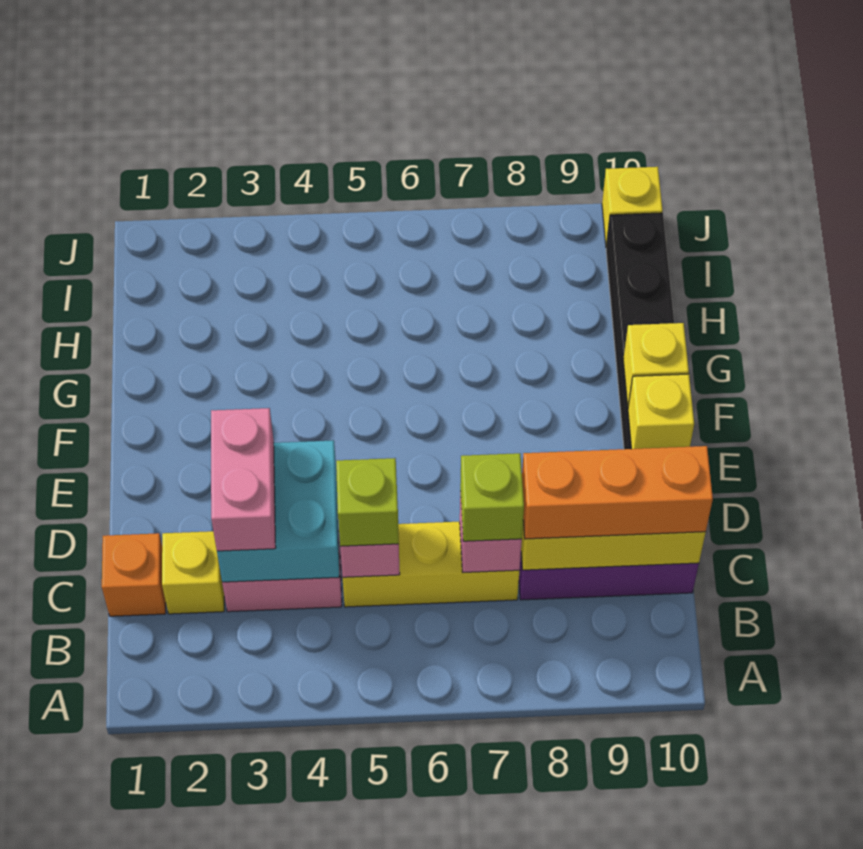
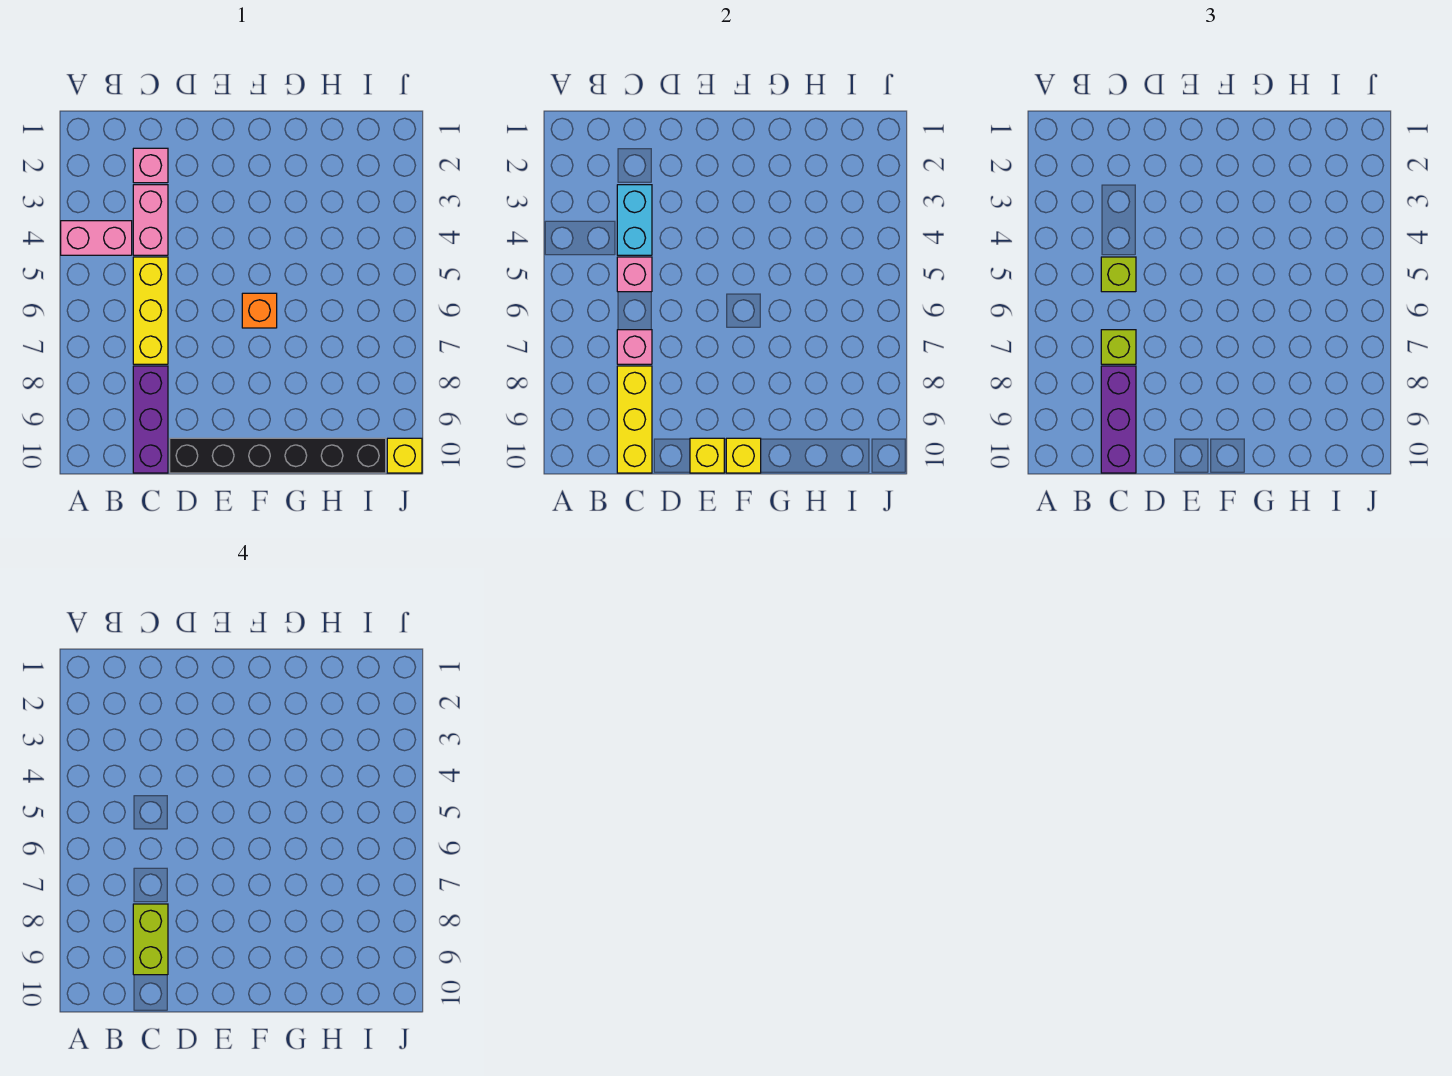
orange brick C1 level 1 -> orange brick F6 level 1
yellow brick C2 level 1 -> pink brick C2 level 1
cyan brick C3:D4 level 2 -> cyan brick C3:C4 level 2
pink brick C3:D3 level 3 -> pink brick A4:B4 level 1
orange brick C8:C10 level 3 -> purple brick C8:C10 level 3
none -> lime brick C8:C9 level 4

